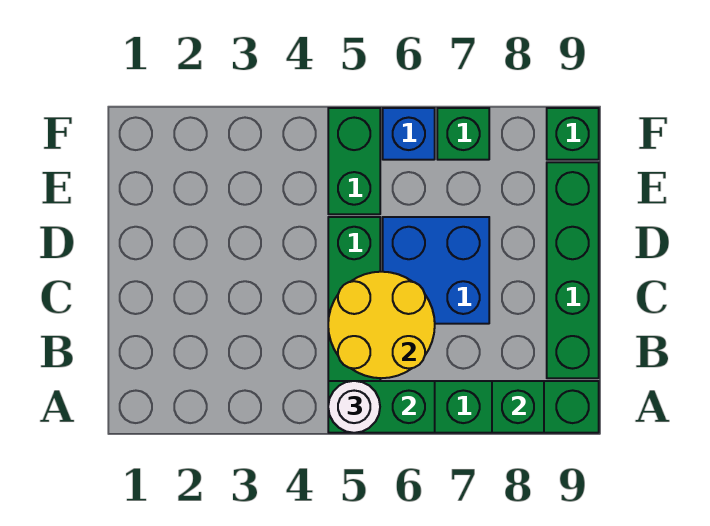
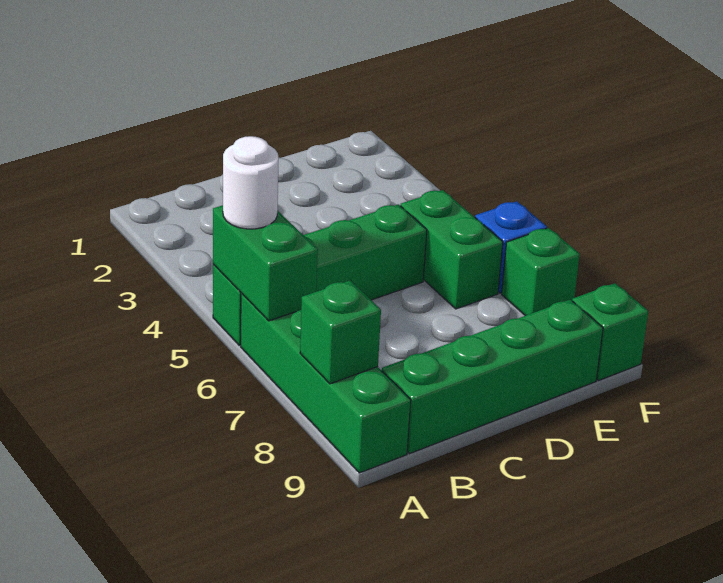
yellow round brick B5:C6 level 2 -> none
blue brick C6:D7 level 1 -> none
green brick E5:F5 level 1 -> green brick E5:E6 level 1

